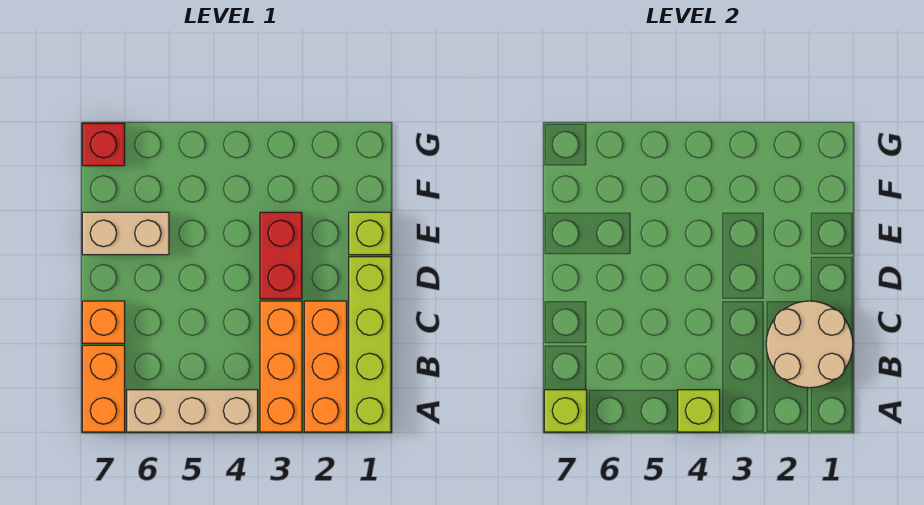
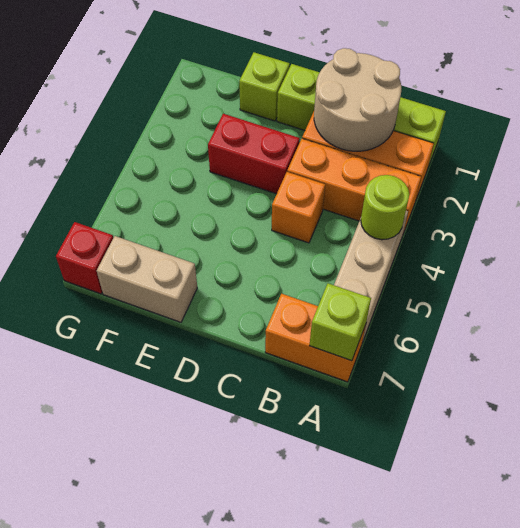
lime brick A4 level 2 -> lime round brick A4 level 2
orange brick C7 level 1 -> orange brick C4 level 1
tan brick E6:E7 level 1 -> tan brick E7:F7 level 1

